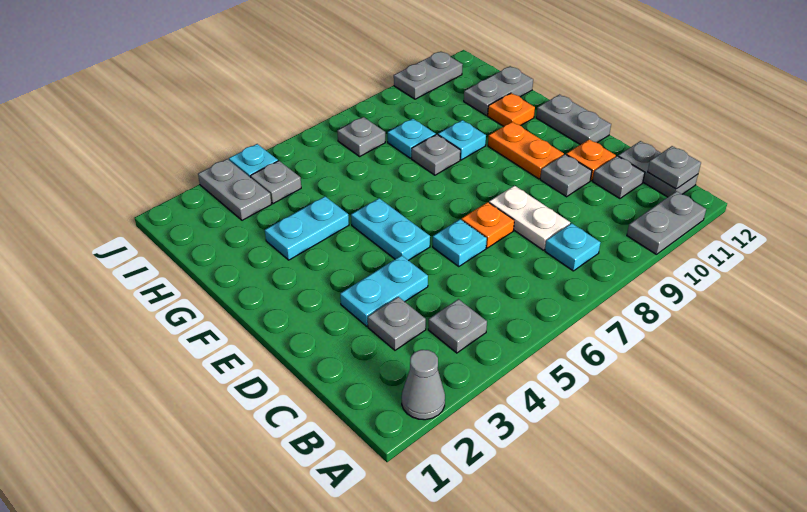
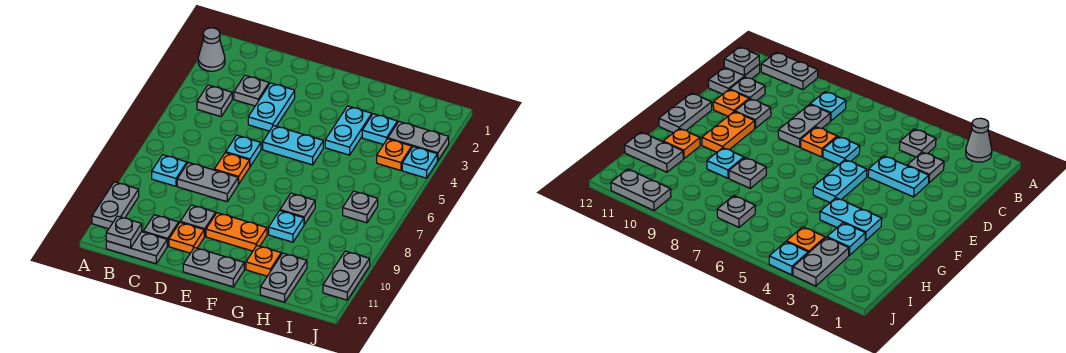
white plate C8:D8 level 1 -> grey plate C8:D8 level 1
cyan plate H8 level 1 -> cyan plate H3 level 1
grey plate I4 level 1 -> orange plate I4 level 1

